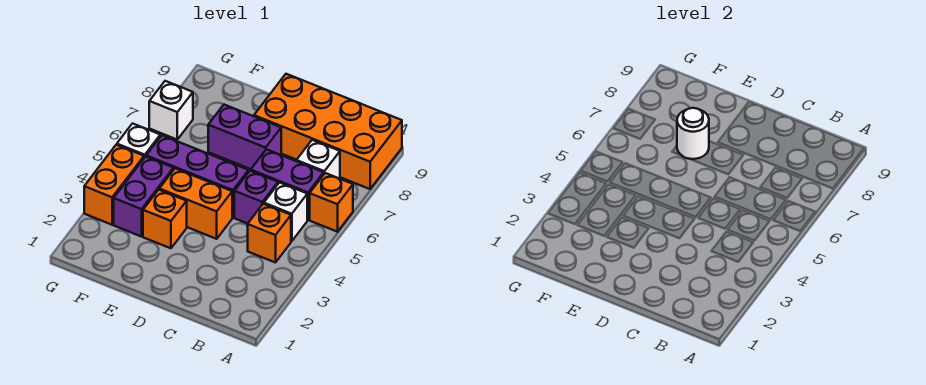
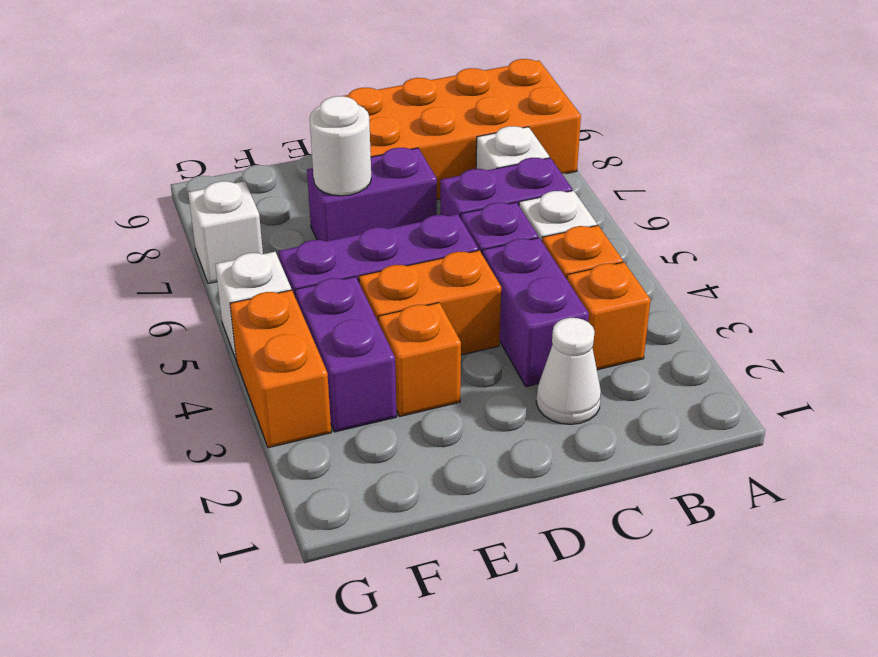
orange brick A6 level 1 -> orange brick B3 level 1
none -> white cone C2 level 1
none -> purple brick C3:C4 level 1

